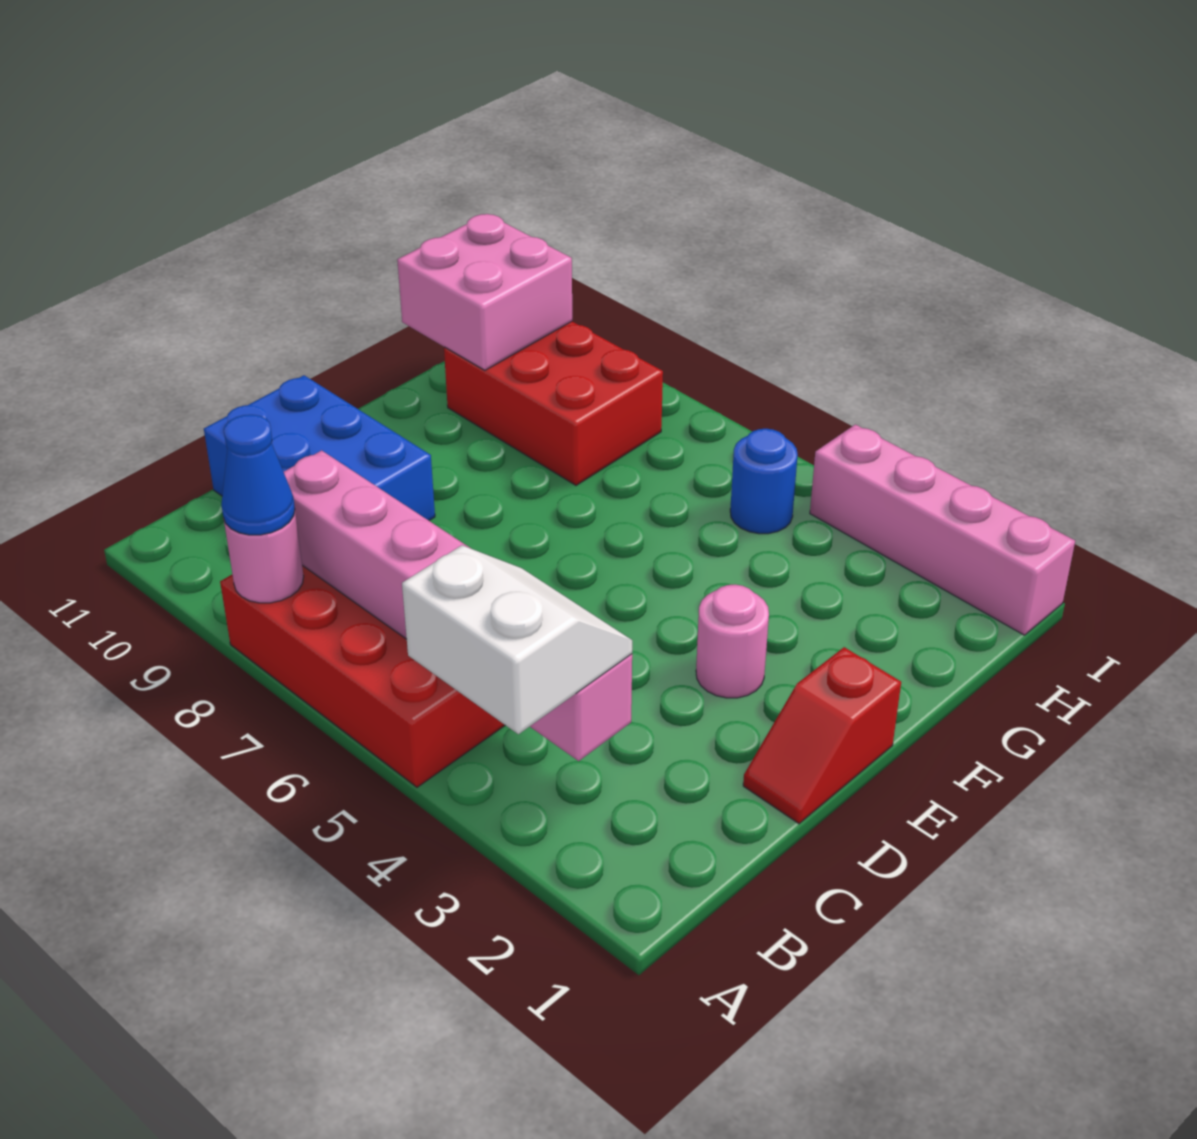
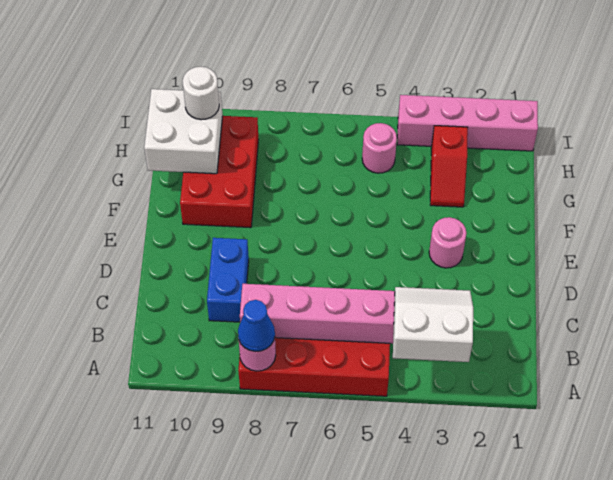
blue brick C9:D11 level 1 -> blue brick C9:D9 level 1
red slope D1:E1 level 1 top E -> red slope G3:H3 level 1 top H
red brick G8:H10 level 1 -> red brick F9:H10 level 1
pink brick G10:H11 level 2 -> white brick G10:H11 level 2
blue round brick H5 level 1 -> pink round brick H5 level 1
none -> white round brick H10 level 3

